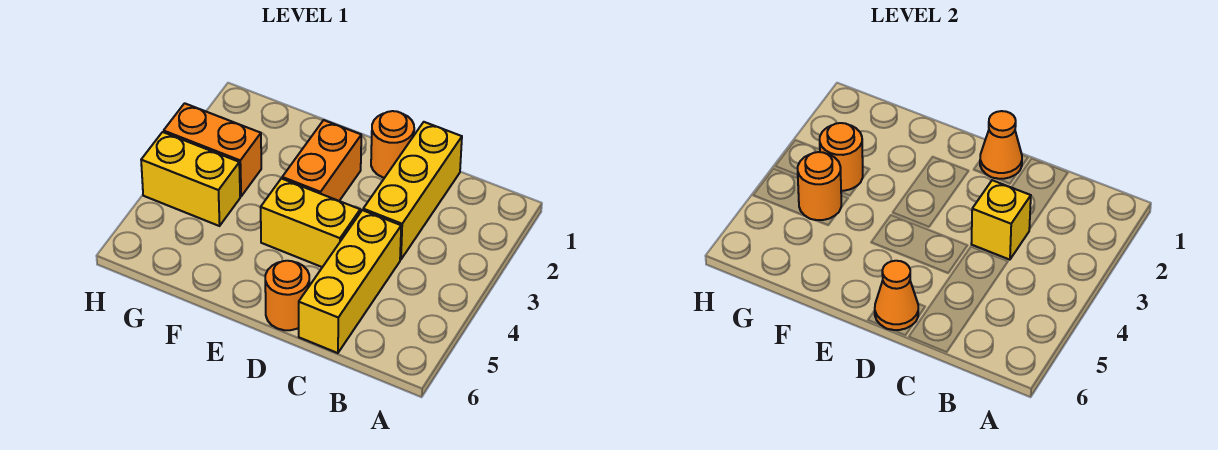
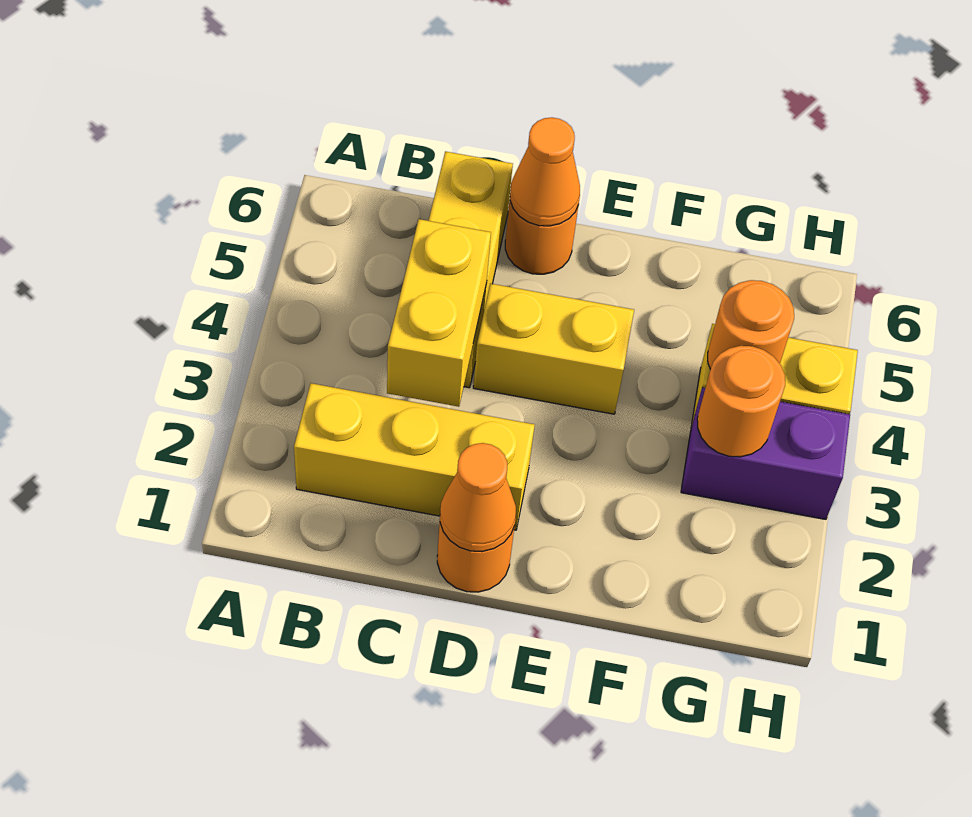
yellow brick C1:C3 level 1 -> yellow brick B2:D2 level 1
yellow brick C3 level 2 -> yellow brick C3:C4 level 2
orange brick E2:E3 level 1 -> none
orange brick G3:H3 level 1 -> purple brick G3:H3 level 1

